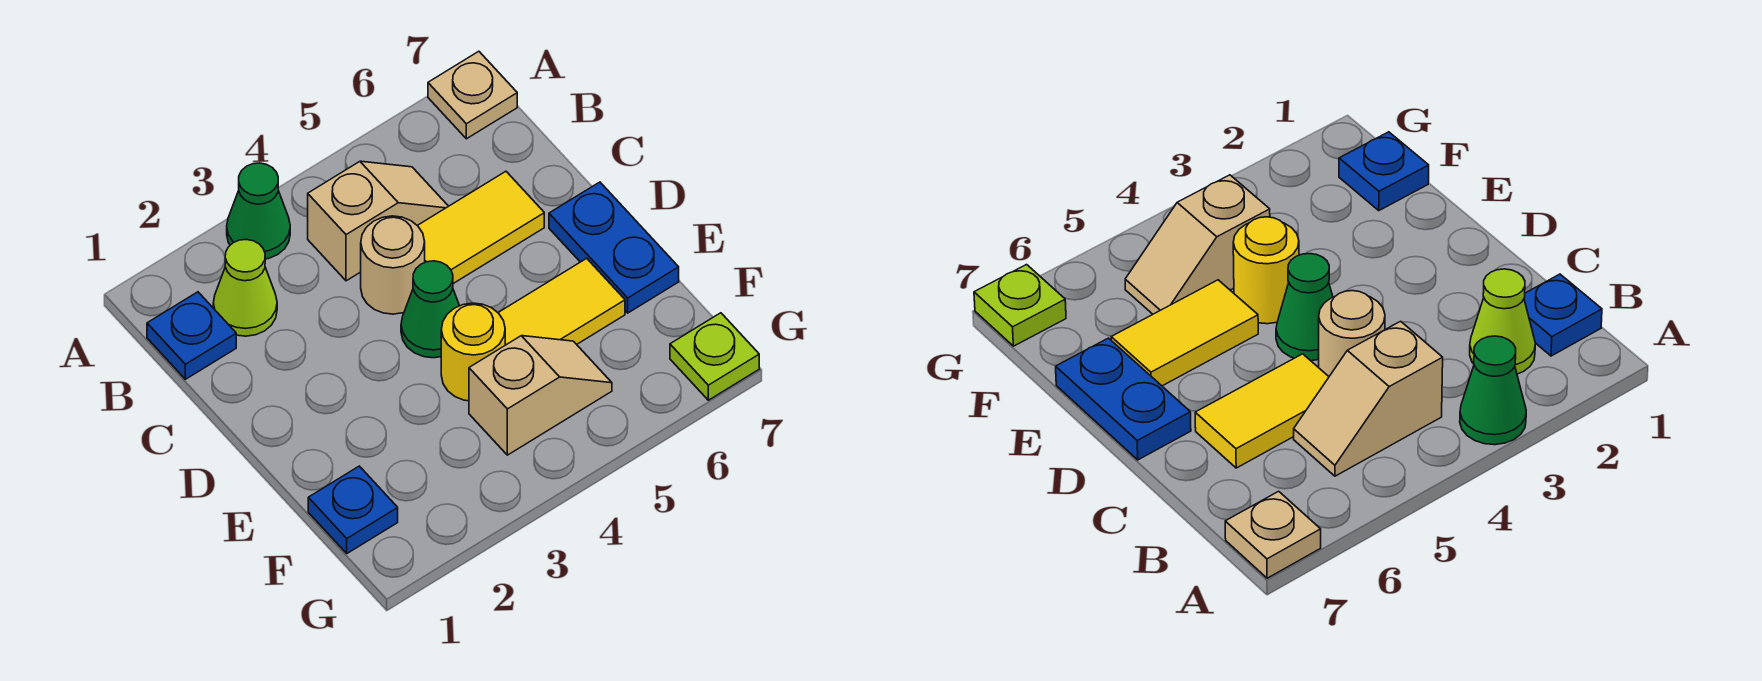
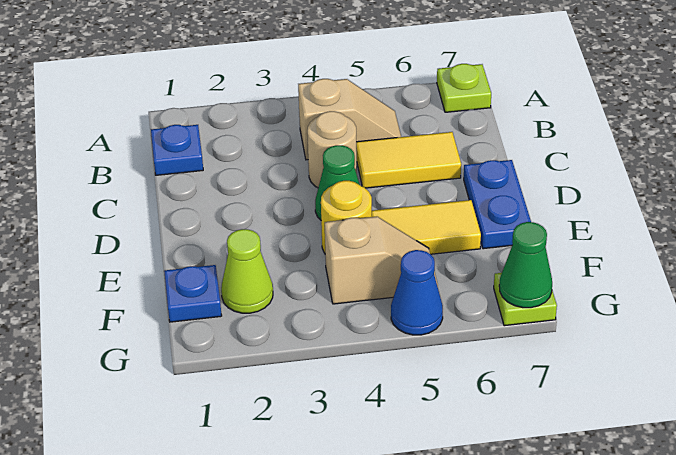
green cone A3 level 1 -> green cone G7 level 2
tan plate A7 level 1 -> lime plate A7 level 1
lime cone B2 level 1 -> lime cone F2 level 1
none -> blue cone G5 level 1

